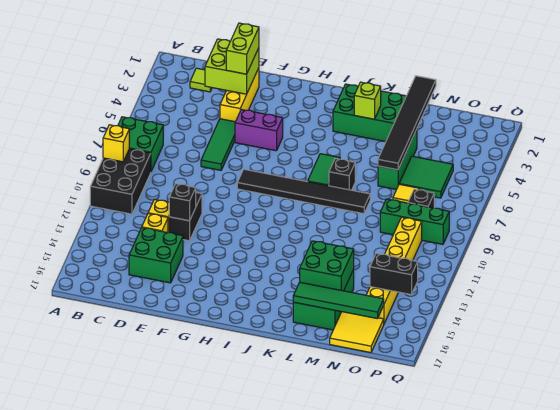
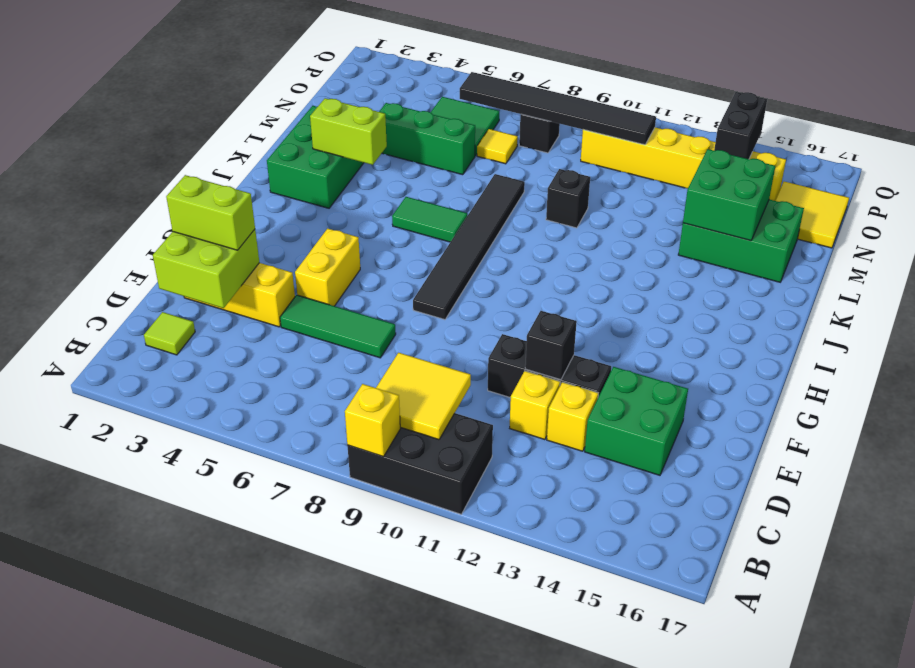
green brick A7:B8 level 1 -> none
none -> yellow tile B9:C10 level 2
black brick E11:E12 level 1 -> black brick E11:E13 level 1
purple brick F5:G5 level 1 -> yellow brick F5:G5 level 1
lime brick K3 level 2 -> lime brick K3:K4 level 2
black brick K7 level 1 -> black brick L10 level 1
green tile L16:O16 level 2 -> none
black tile M1:M6 level 2 -> black tile O6:O11 level 2
green brick N9:P9 level 1 -> none

